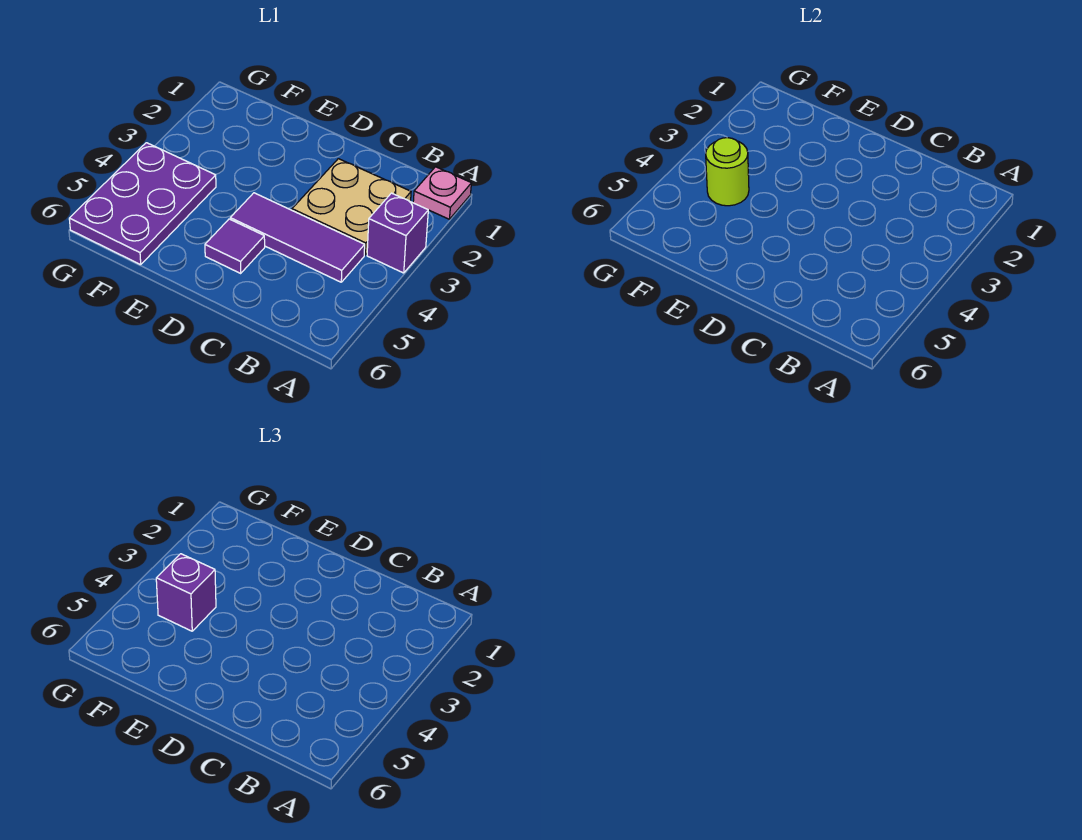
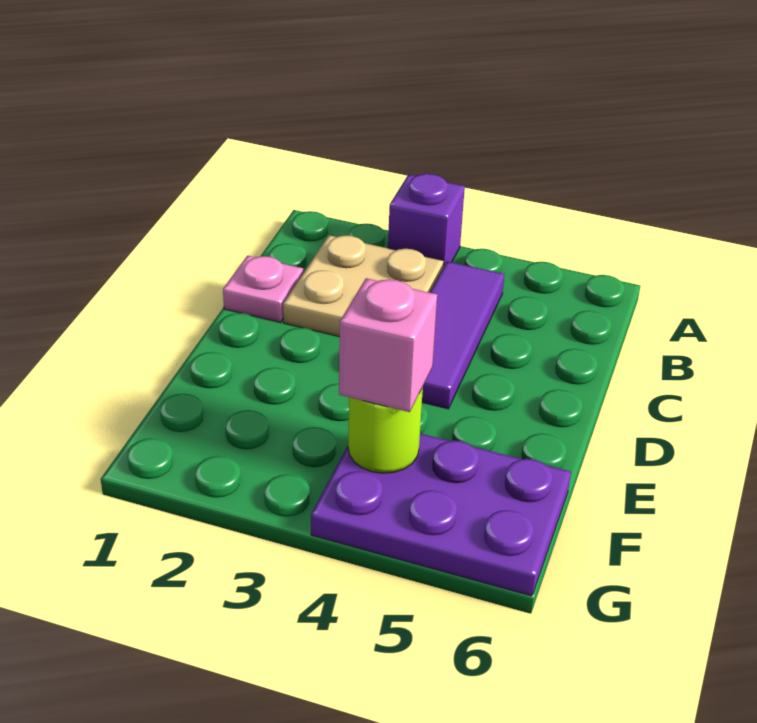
pink plate A1 level 1 -> pink plate C1 level 1
purple tile D5 level 1 -> none
purple brick F4 level 3 -> pink brick F4 level 3

